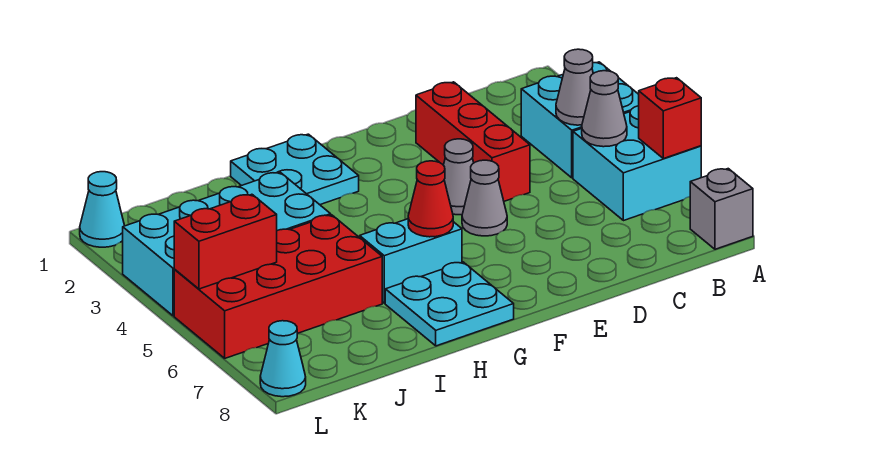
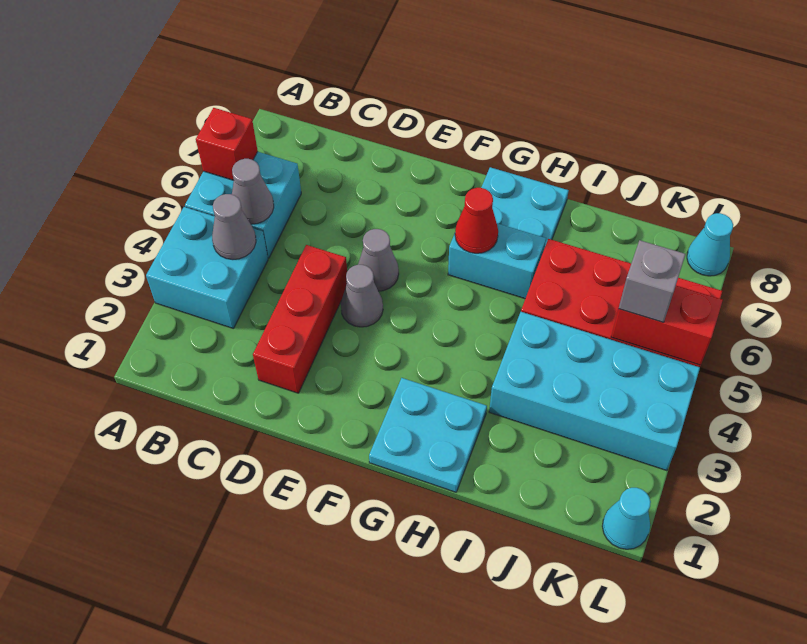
grey brick A8 level 1 -> grey brick K5 level 3

